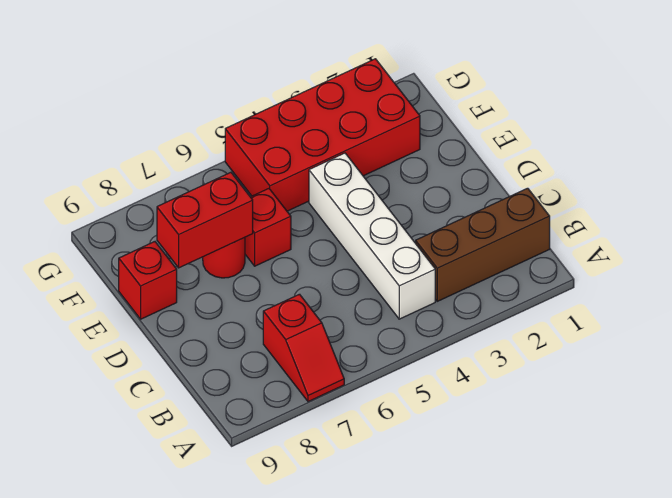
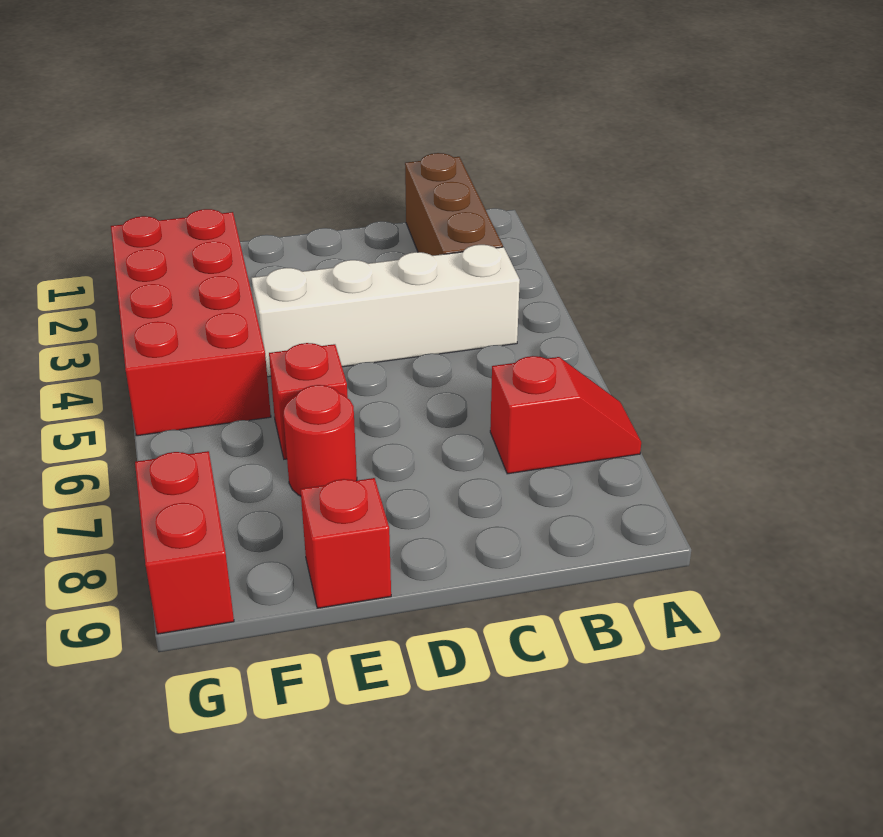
red brick E7:E8 level 2 -> red brick G8:G9 level 1

